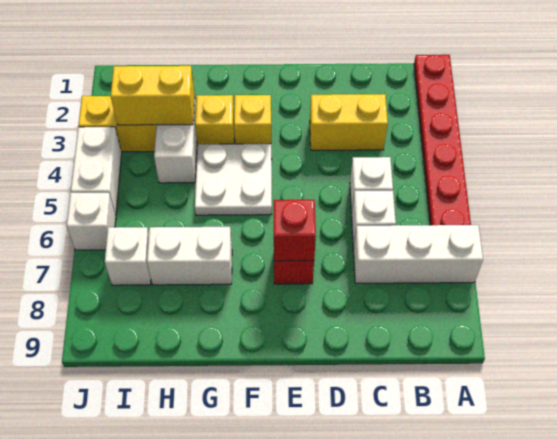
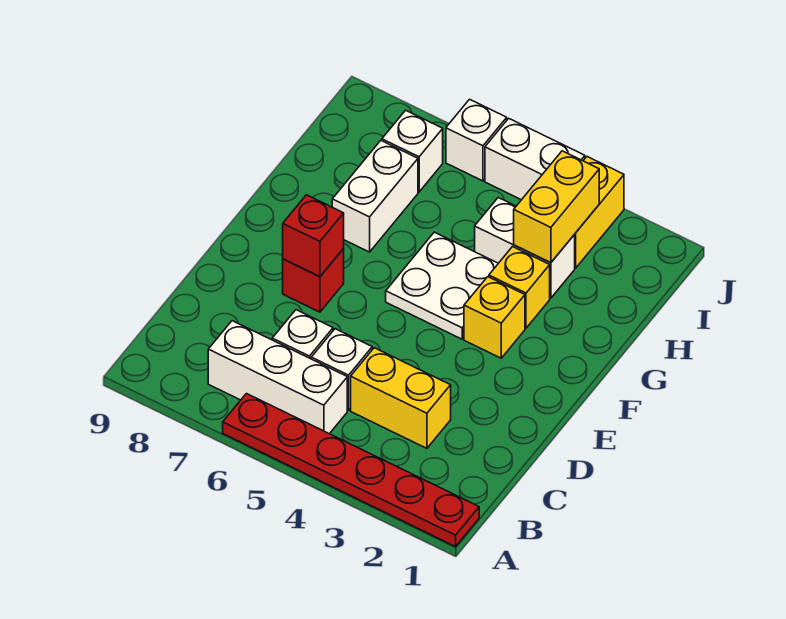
white brick A7:C7 level 1 -> white brick B5:B7 level 1
yellow brick C3:D3 level 1 -> yellow brick C3:C4 level 1

